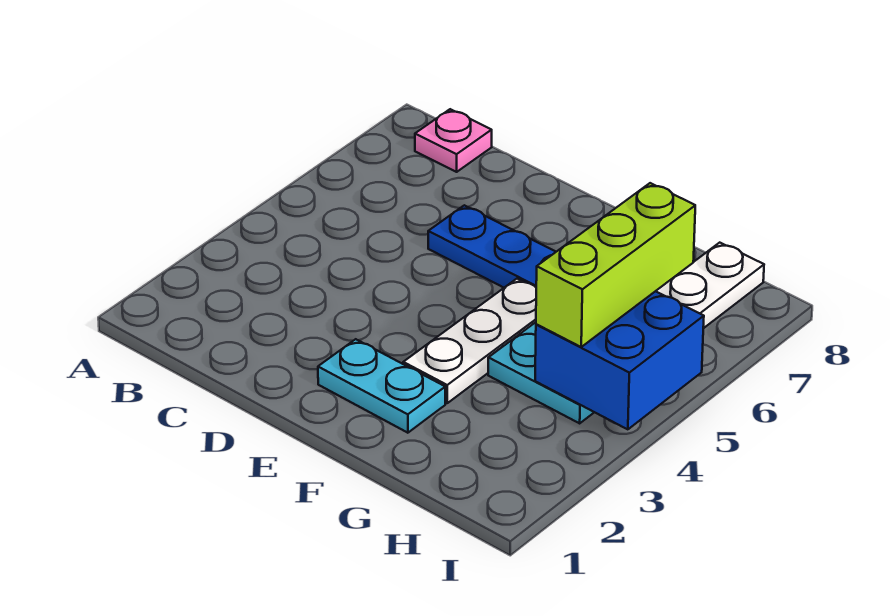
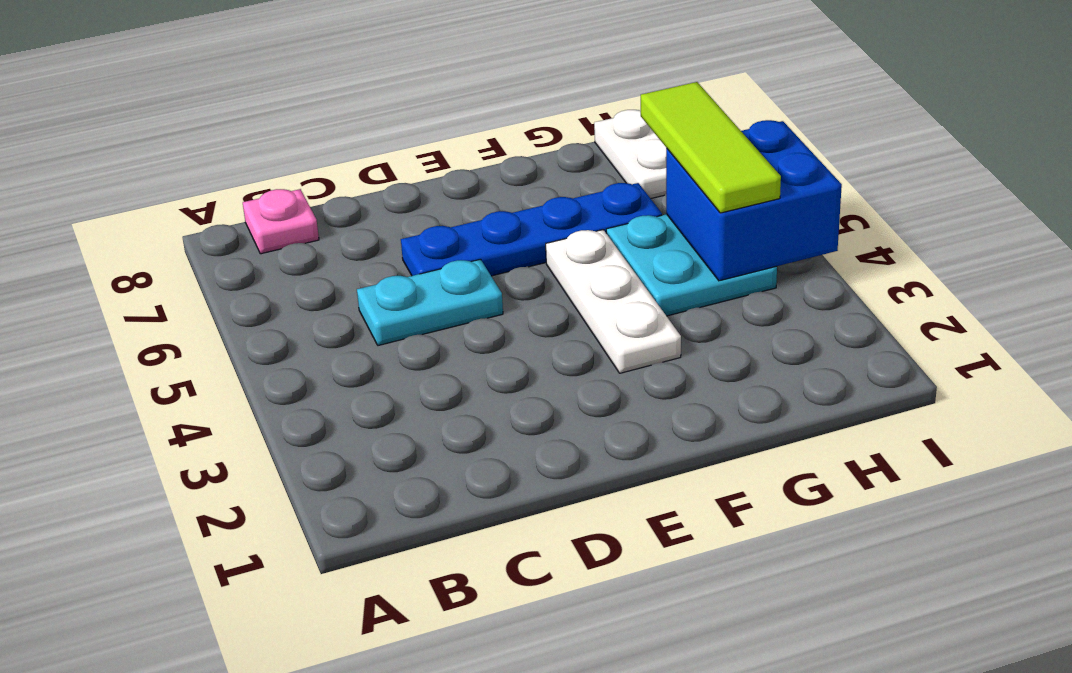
cyan plate E2:F2 level 1 -> cyan plate C5:D5 level 1
lime brick H4:H6 level 3 -> lime tile H4:H6 level 3

